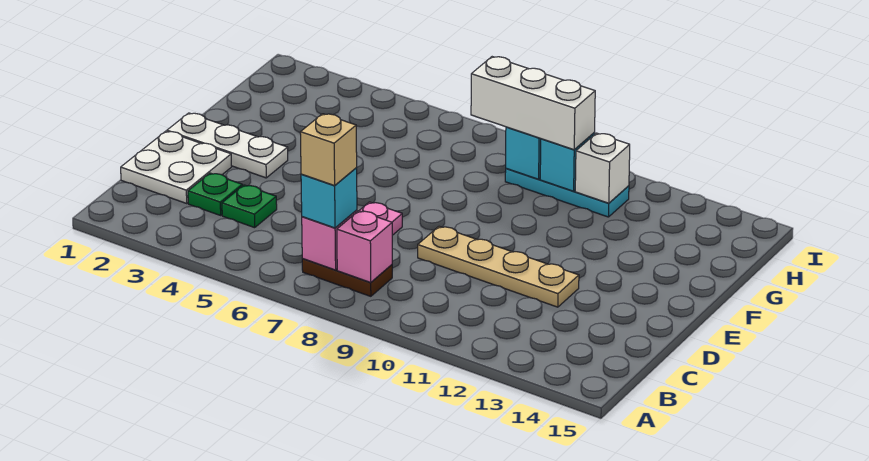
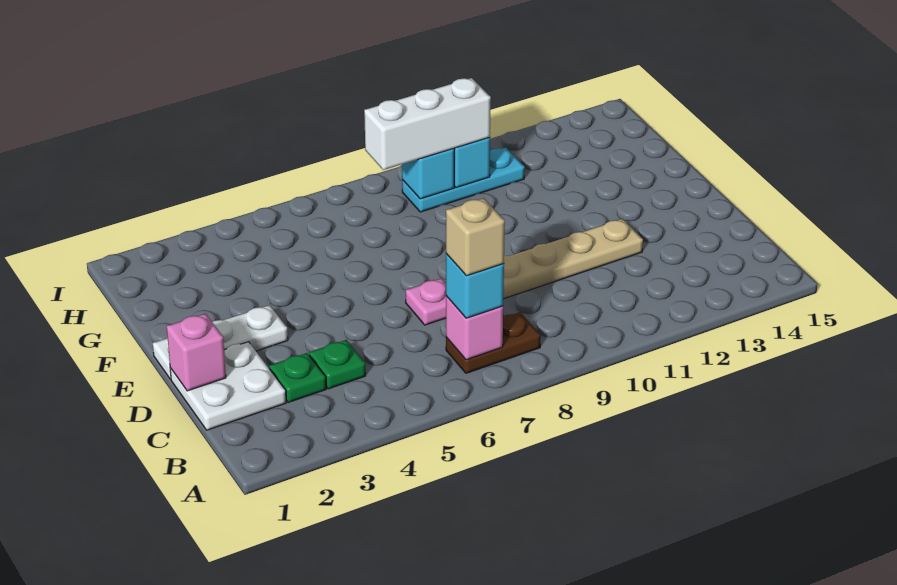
pink brick B8 level 2 -> pink brick D1 level 2
white brick H11 level 2 -> none

